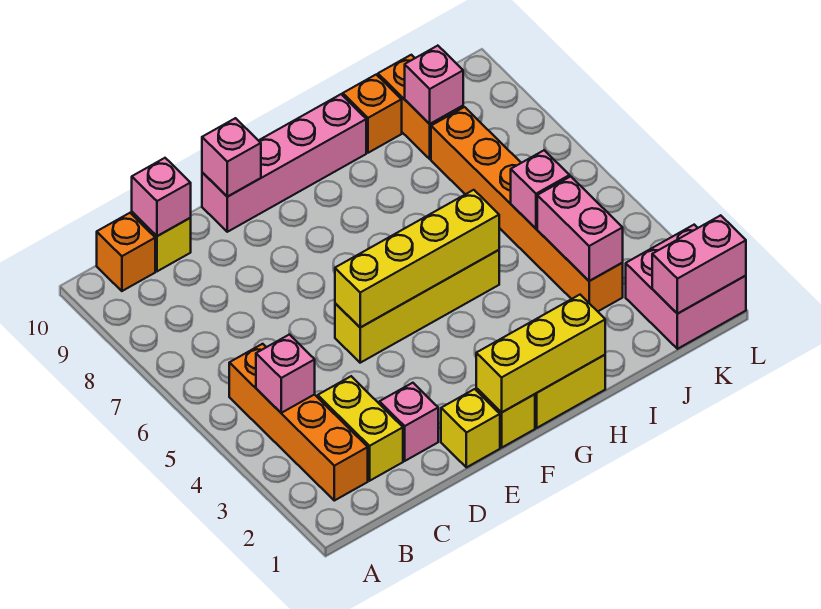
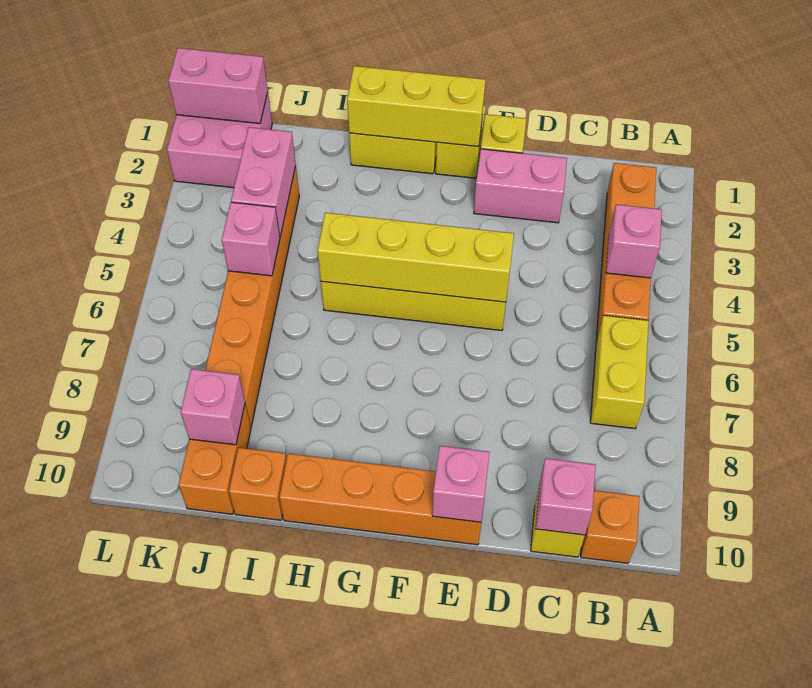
yellow brick C2:C3 level 1 -> yellow brick B6:B7 level 1
pink brick D2 level 1 -> pink brick D2:E2 level 1
pink brick E10:H10 level 1 -> orange brick E10:H10 level 1

